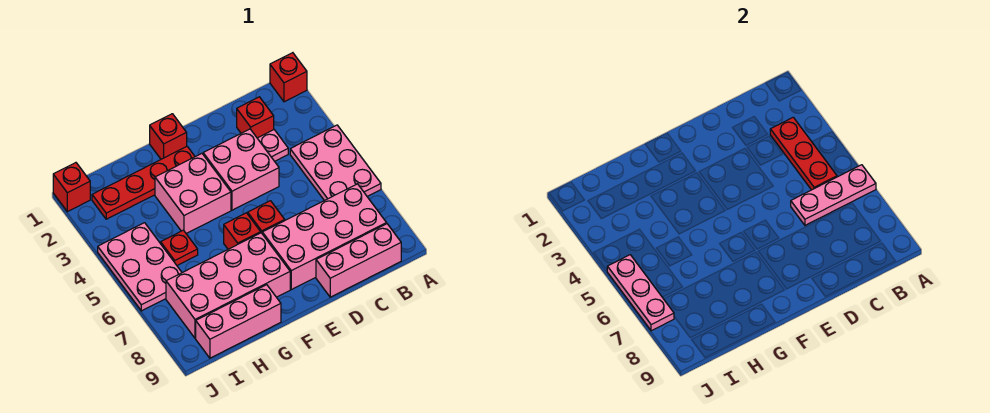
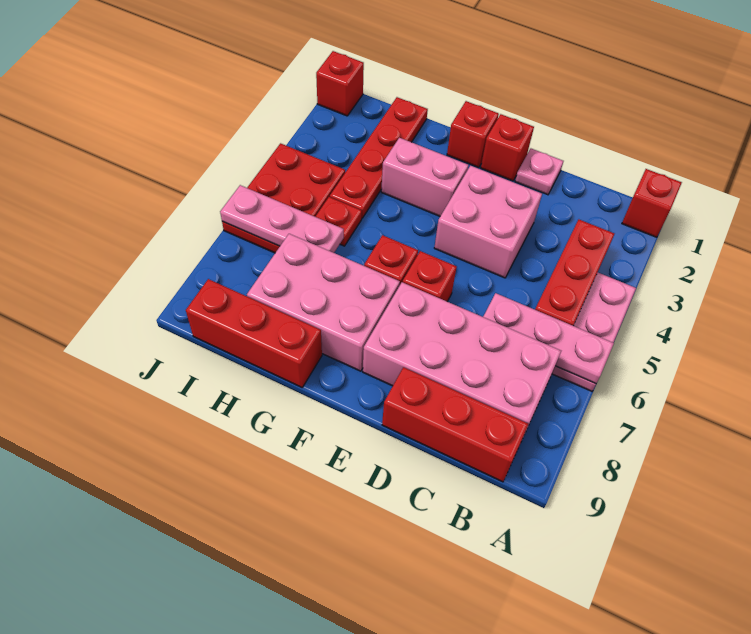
pink brick B9:D9 level 1 -> red brick B9:D9 level 1
red brick C2 level 1 -> red brick E1 level 1
pink plate C3 level 1 -> pink plate D1 level 1
red plate F2:I2 level 1 -> red plate H1:H4 level 1
pink brick F3:G4 level 1 -> pink brick F3:G3 level 1
pink brick F7:I8 level 1 -> pink brick F7:H8 level 1
pink brick G9:I9 level 1 -> red brick G9:I9 level 1
pink plate I4:J6 level 1 -> red plate I4:J6 level 1
pink plate J5:J7 level 2 -> pink plate H6:J6 level 2

